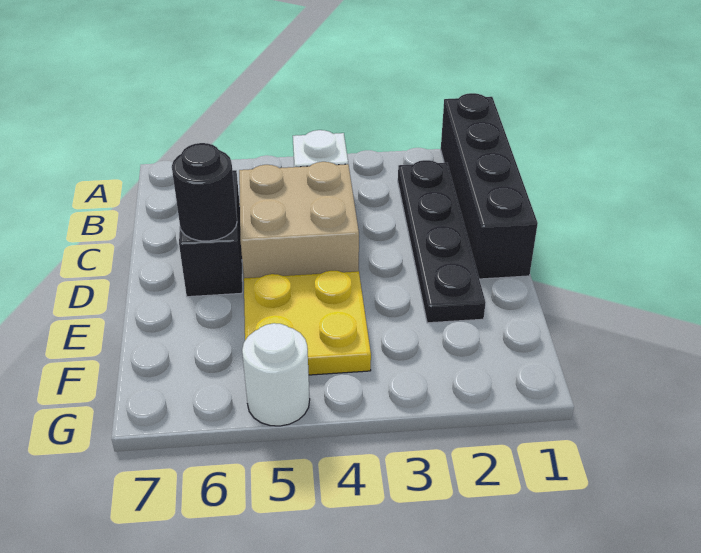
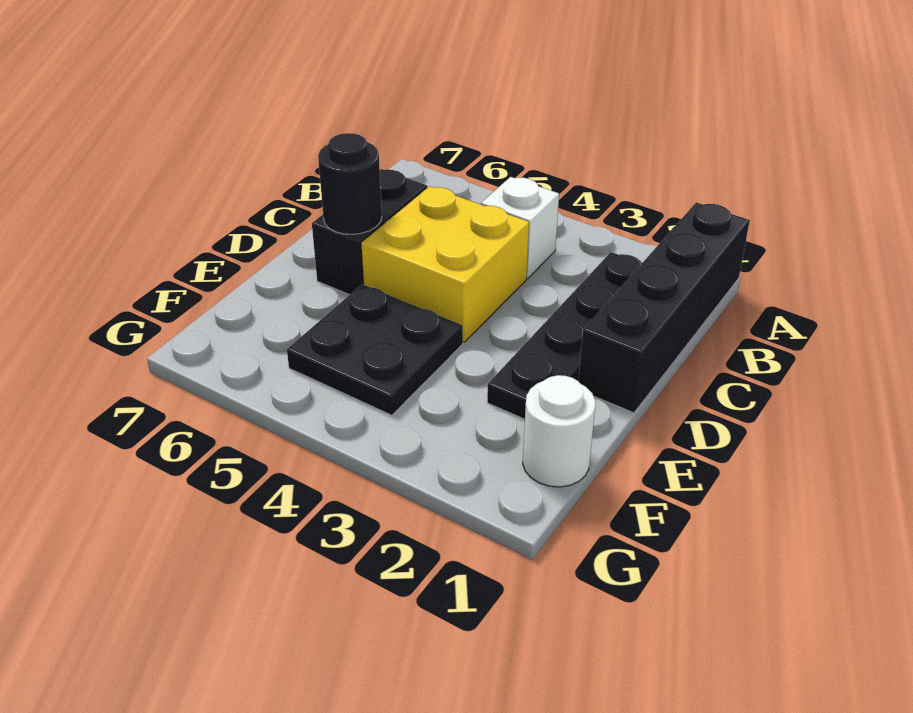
tan brick C4:D5 level 1 -> yellow brick C4:D5 level 1
yellow plate E4:F5 level 1 -> black plate E4:F5 level 1
white round brick G5 level 1 -> white round brick F1 level 1

